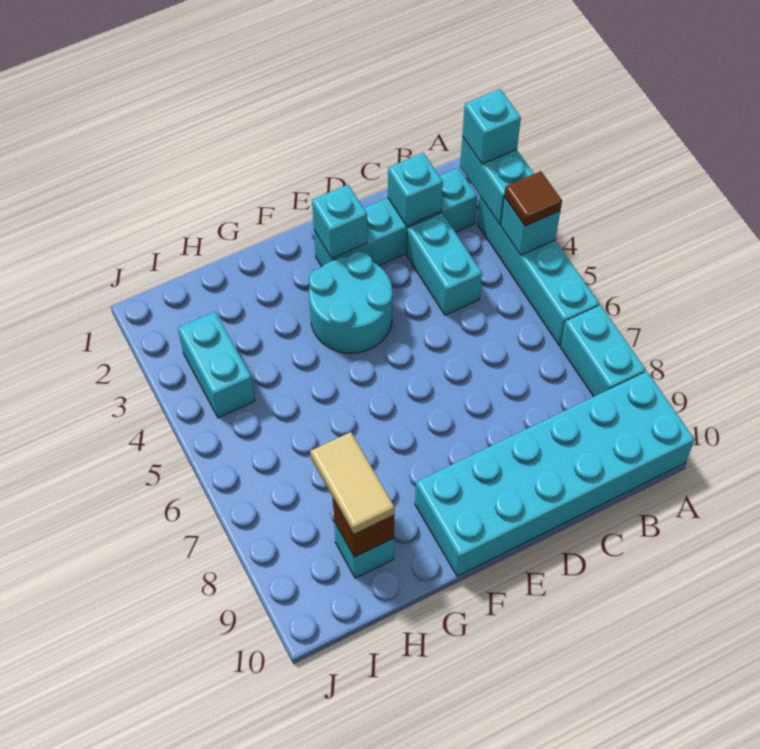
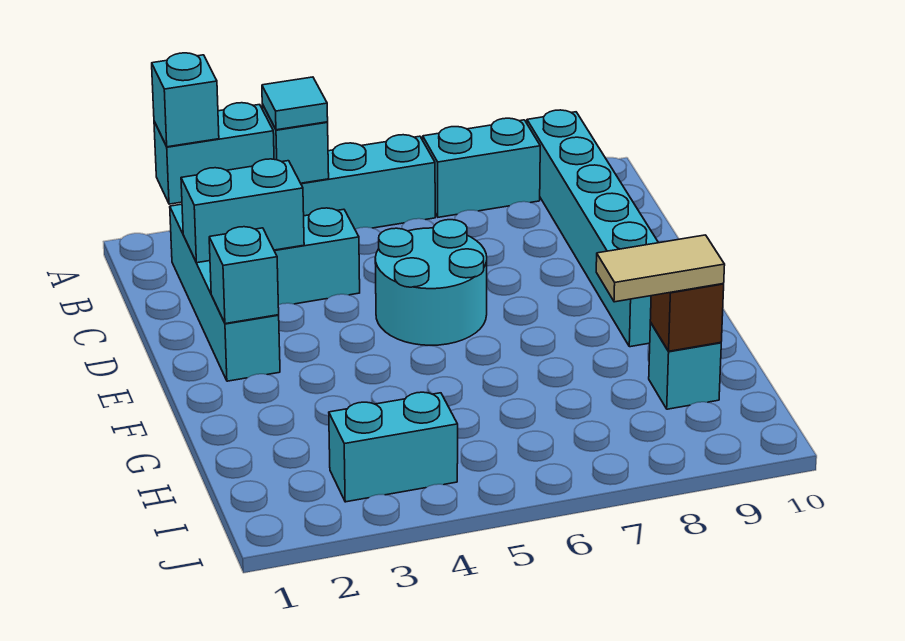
brown tile A4 level 3 -> cyan tile A4 level 3
cyan brick A9:F10 level 1 -> cyan brick A9:F9 level 1
cyan brick C2 level 2 -> cyan brick C2:C3 level 2
cyan round brick E3:F4 level 1 -> cyan round brick D5:E6 level 1

